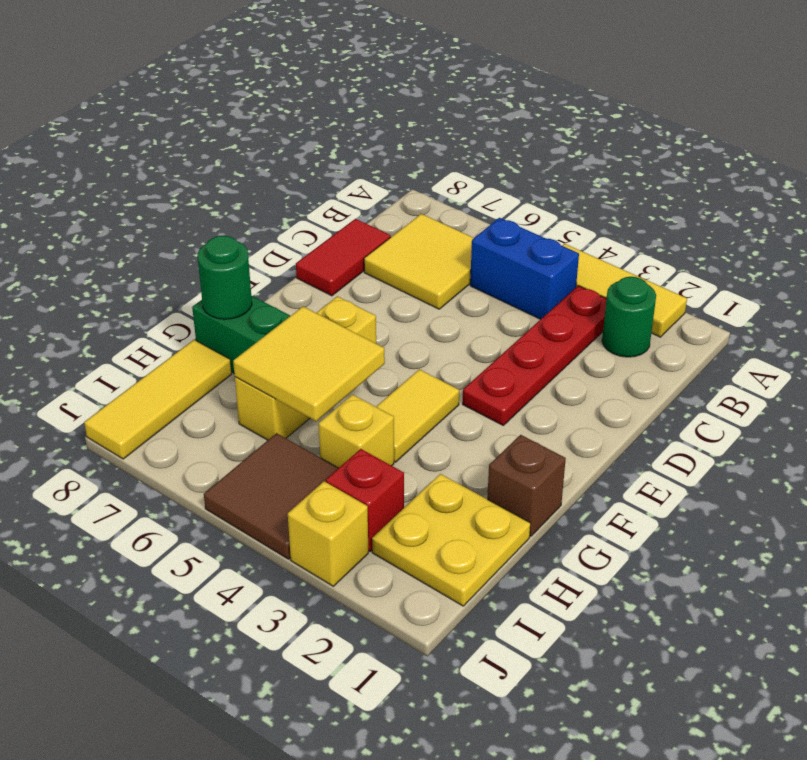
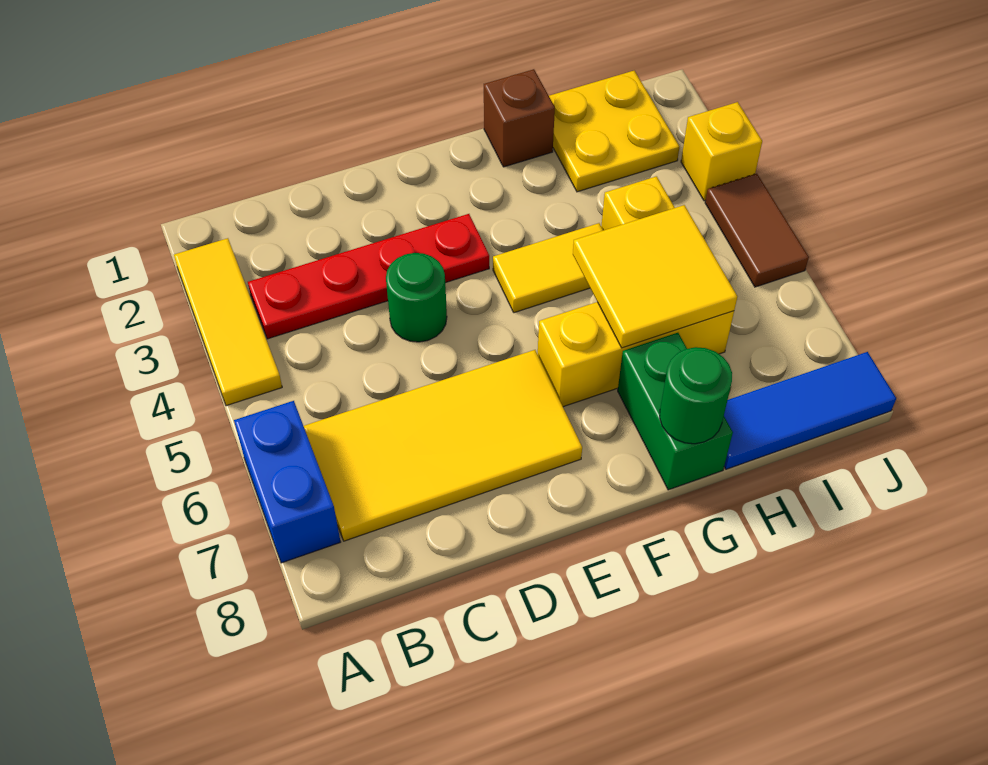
green round brick B2 level 1 -> green round brick D4 level 1
blue brick B4:B5 level 1 -> blue brick A6:A7 level 1
yellow tile B6:C7 level 1 -> yellow tile B6:E7 level 1
red tile C8:D8 level 1 -> none
yellow tile H8:J8 level 1 -> blue tile H8:J8 level 1
red brick I3 level 1 -> none
brown tile I4:J5 level 1 -> brown tile J4:J5 level 1

